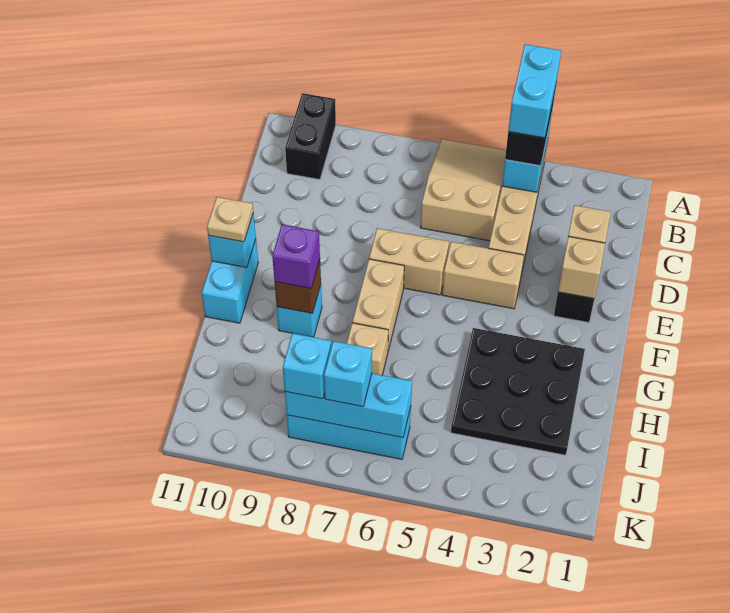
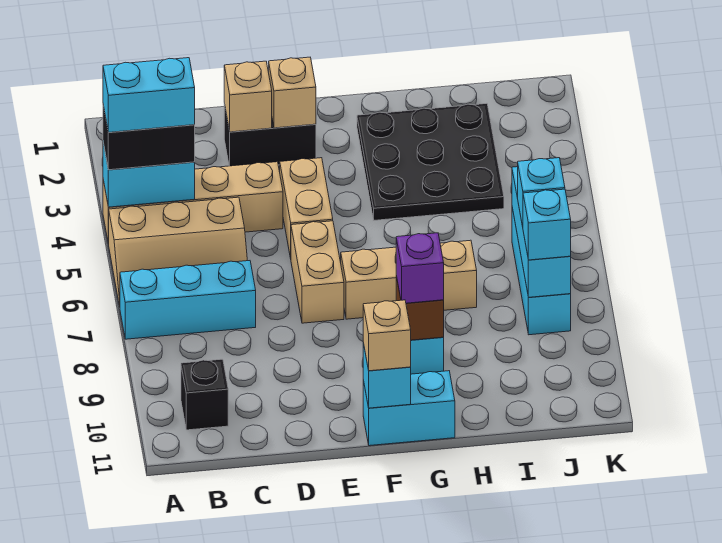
tan slope A5:C6 level 1 top C -> tan slope A5:C6 level 1 top 5
none -> cyan brick A7:C7 level 1
black brick A10:B10 level 1 -> black brick B10 level 1
tan plate F11 level 3 -> tan brick F11 level 3

